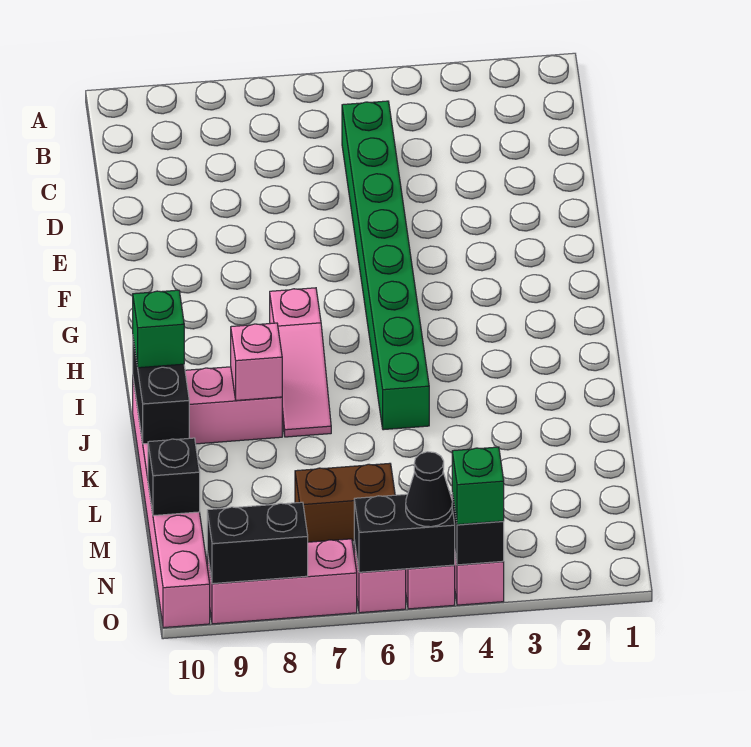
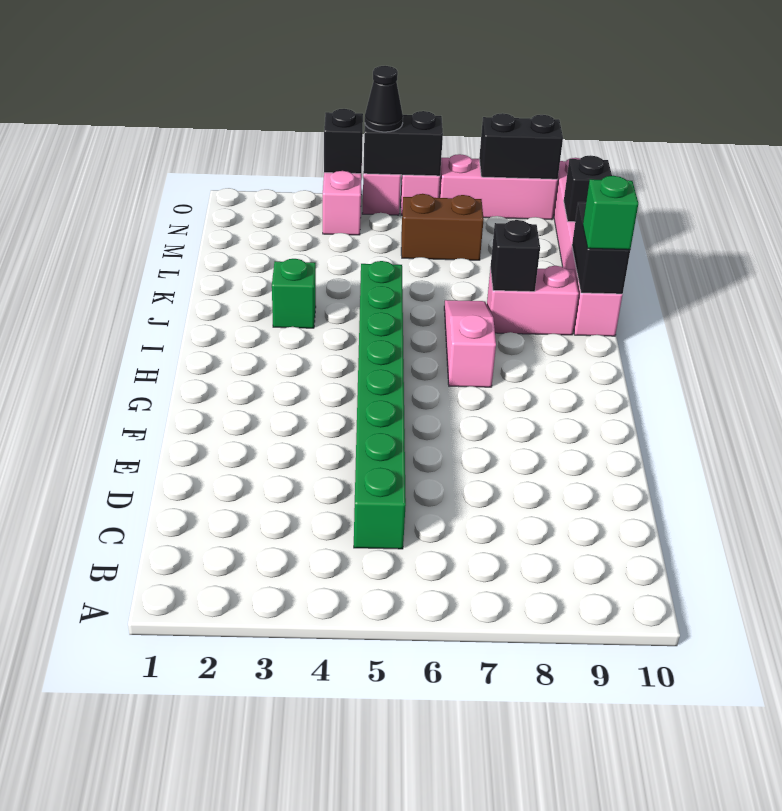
pink brick J8 level 2 -> black brick J8 level 2
green brick O4 level 3 -> green brick J3 level 1

